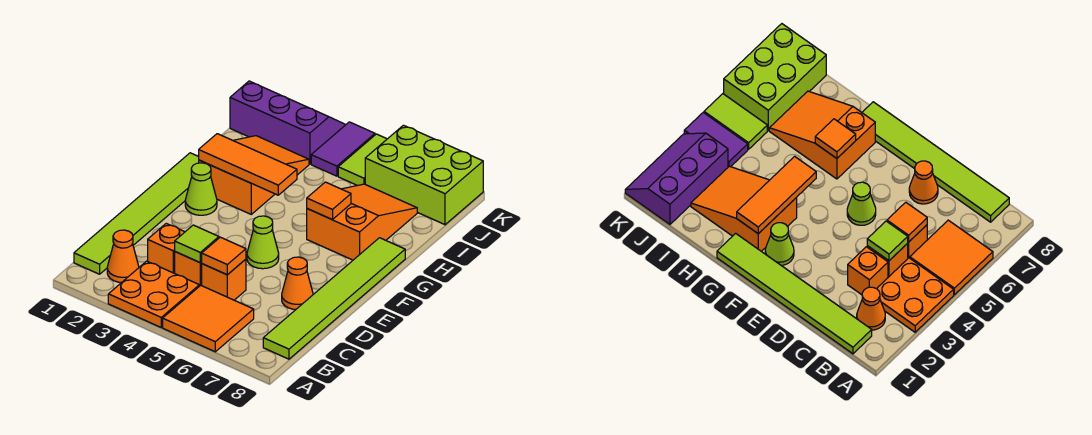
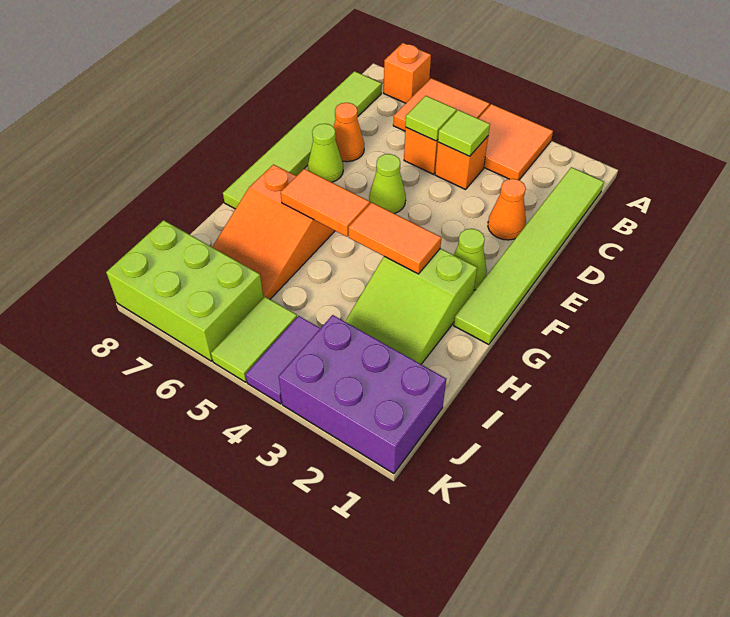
orange plate A3:B4 level 1 -> orange tile A3:B4 level 1
orange cone B2 level 1 -> orange cone D2 level 1
orange brick C3 level 1 -> orange brick A7 level 1
orange tile C5 level 2 -> lime tile C5 level 2
none -> lime cone E7 level 1
orange slope G2:I3 level 1 top G -> lime slope G2:I3 level 1 top G
orange tile G2:G4 level 2 -> orange tile G3:G4 level 2
orange tile G6 level 2 -> orange tile G5:G6 level 2
purple slope J1:K3 level 1 top J -> purple brick J1:K3 level 1

